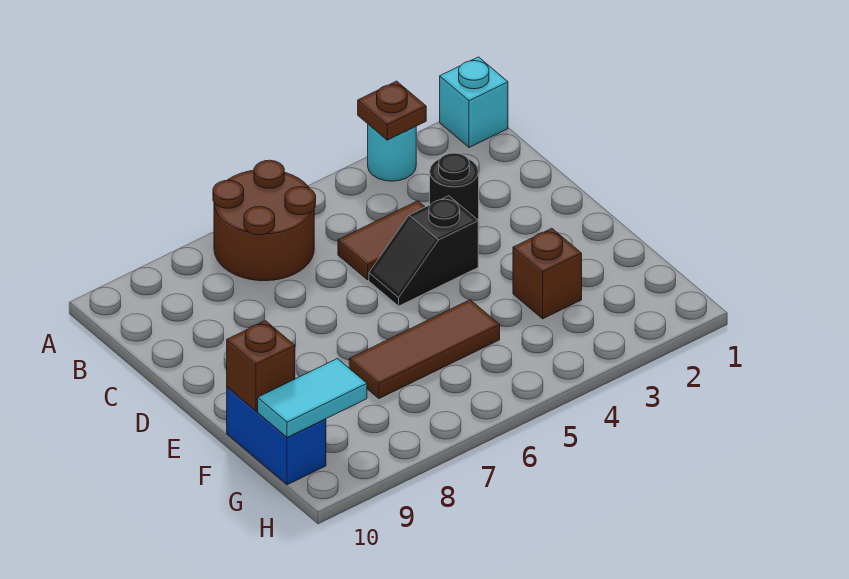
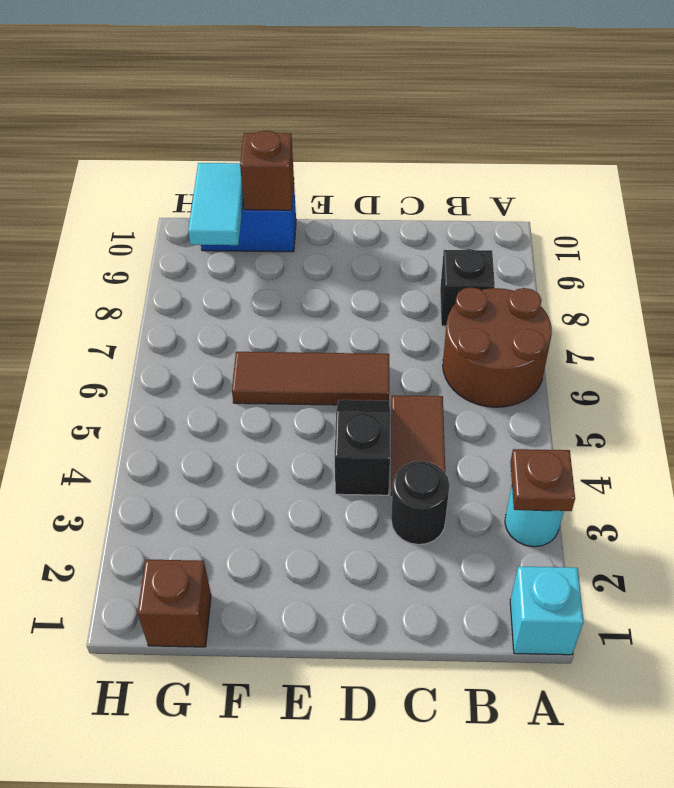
none -> black brick B8 level 1
brown brick F3 level 1 -> brown brick G1 level 1
brown tile F5:F7 level 1 -> brown tile D6:F6 level 1

